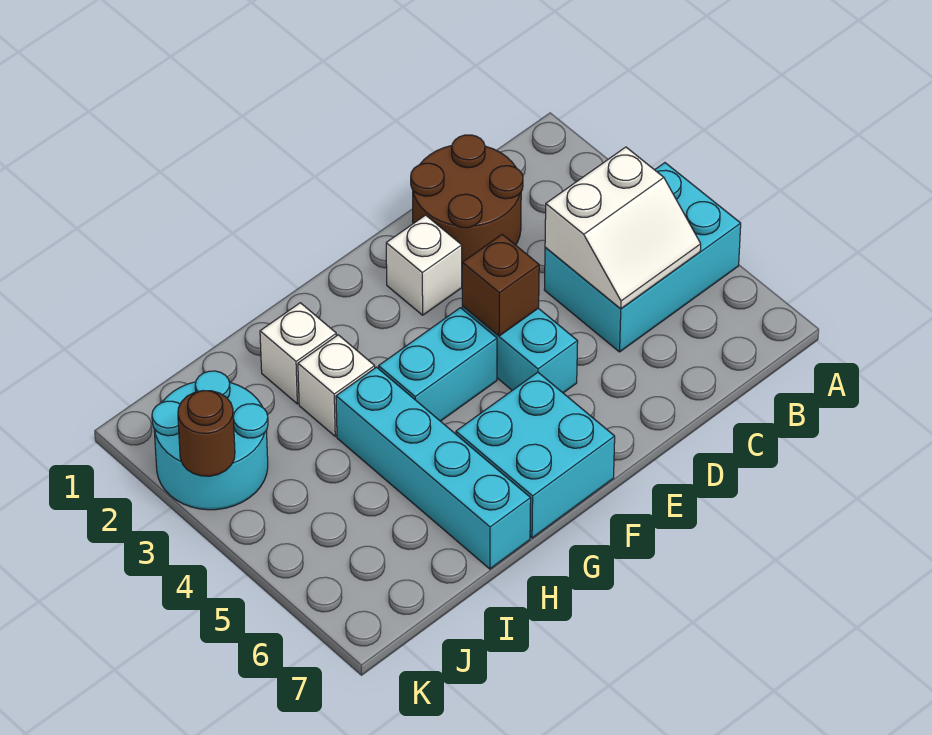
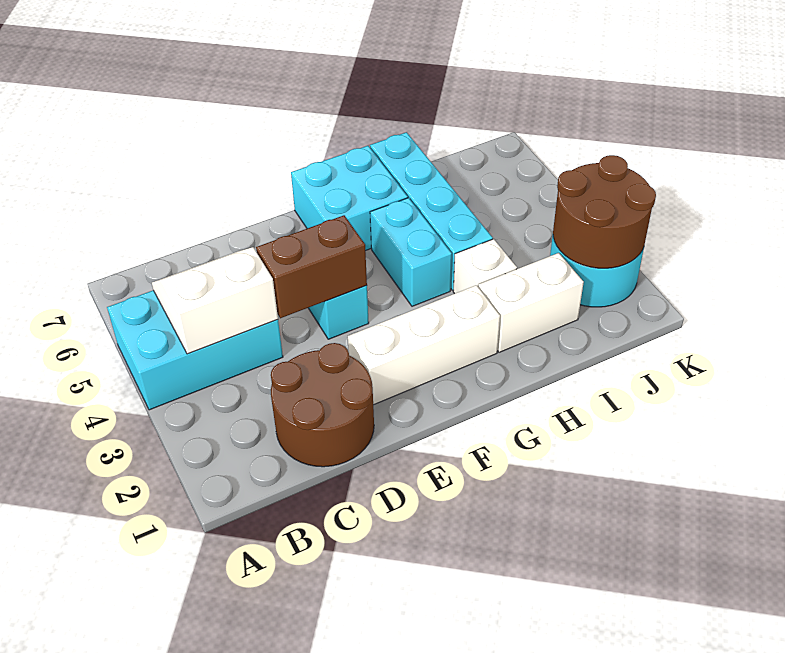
white brick E2 level 1 -> white brick E2:G2 level 1
brown brick E4 level 2 -> brown brick D4:E4 level 2
cyan brick F4:G4 level 1 -> cyan brick G4:G5 level 1
white brick H2 level 1 -> white brick H2:I2 level 1
brown round brick K3 level 2 -> brown round brick J2:K3 level 2

